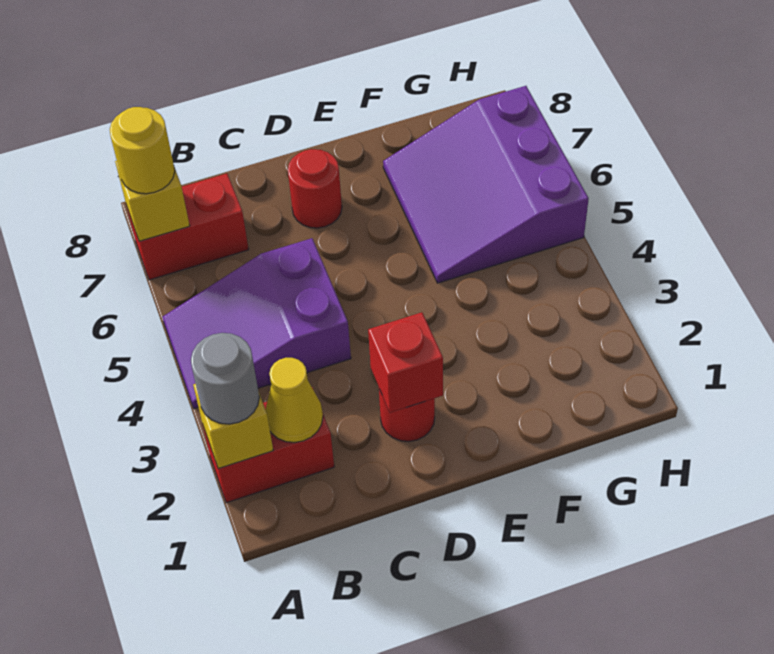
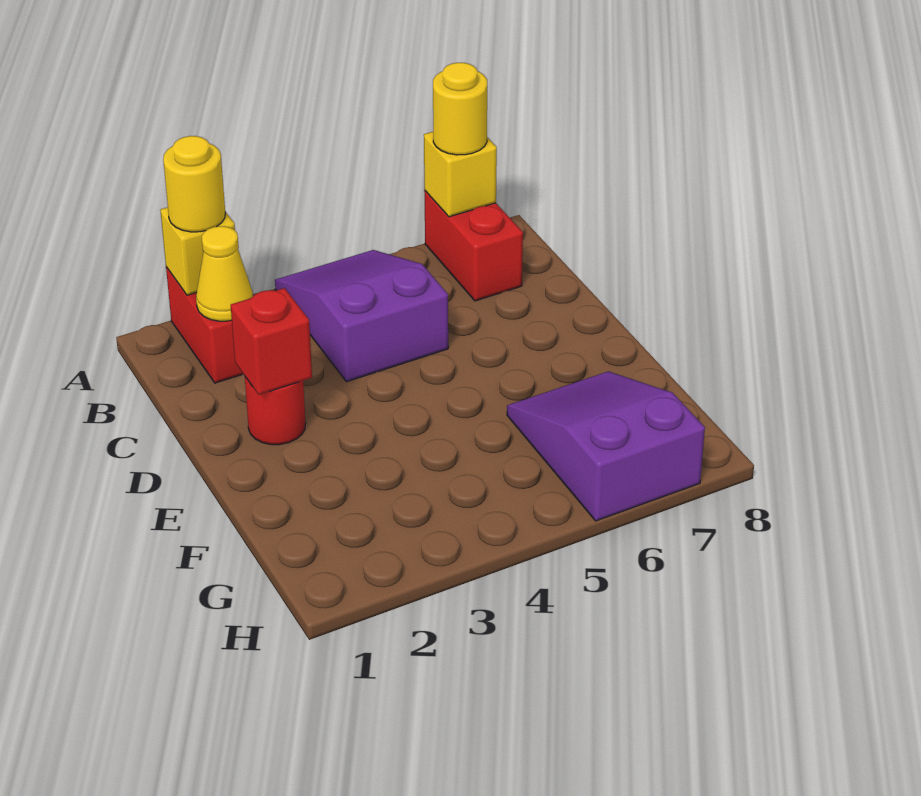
grey round brick A2 level 3 -> yellow round brick A2 level 3
red round brick D7 level 1 -> none
purple slope F5:H7 level 1 top H -> purple slope F6:H7 level 1 top H

